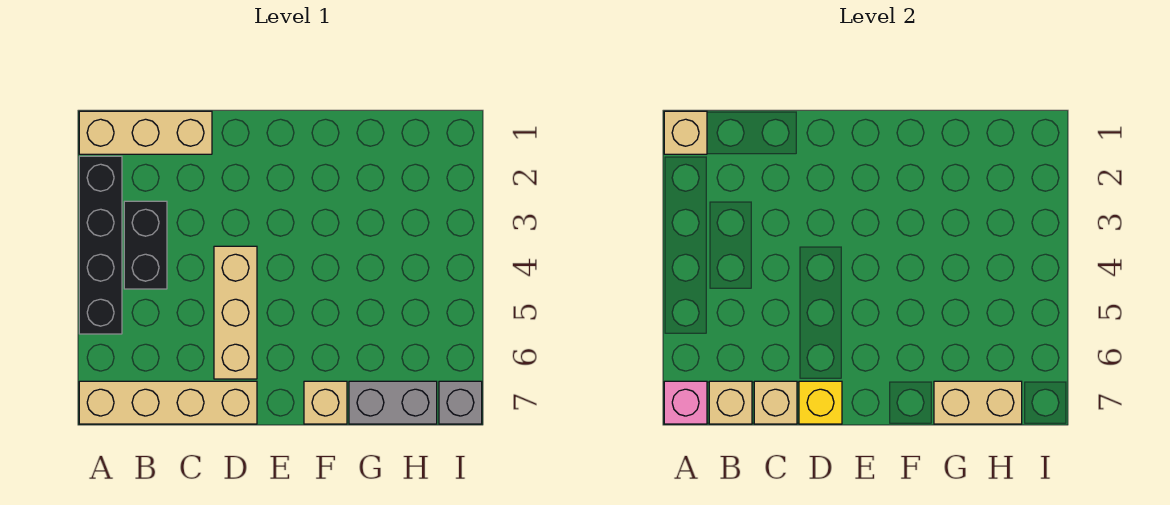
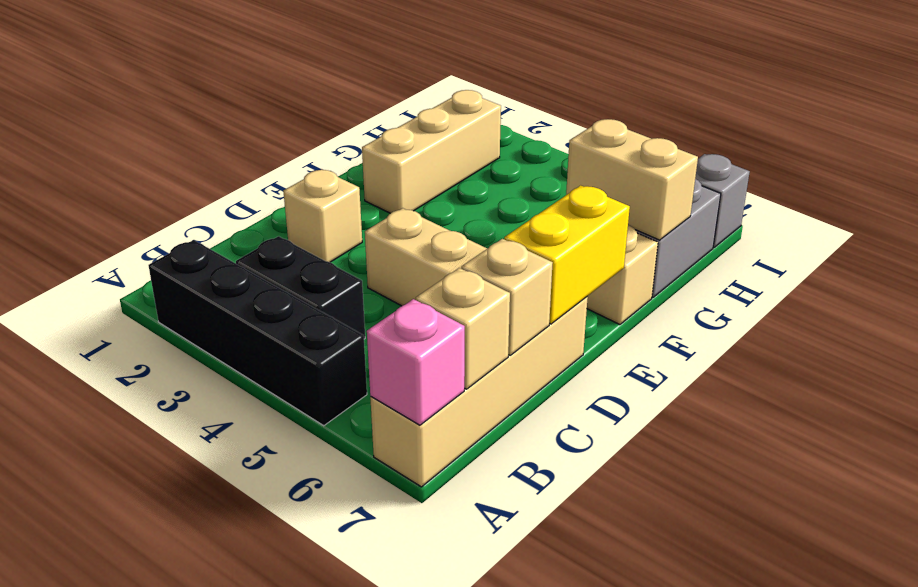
tan brick A1:C1 level 1 -> tan brick F2:H2 level 1
tan brick A1 level 2 -> tan brick D2 level 1
yellow brick D7 level 2 -> yellow brick D7:E7 level 2
tan brick G7:H7 level 2 -> tan brick G6:G7 level 2

